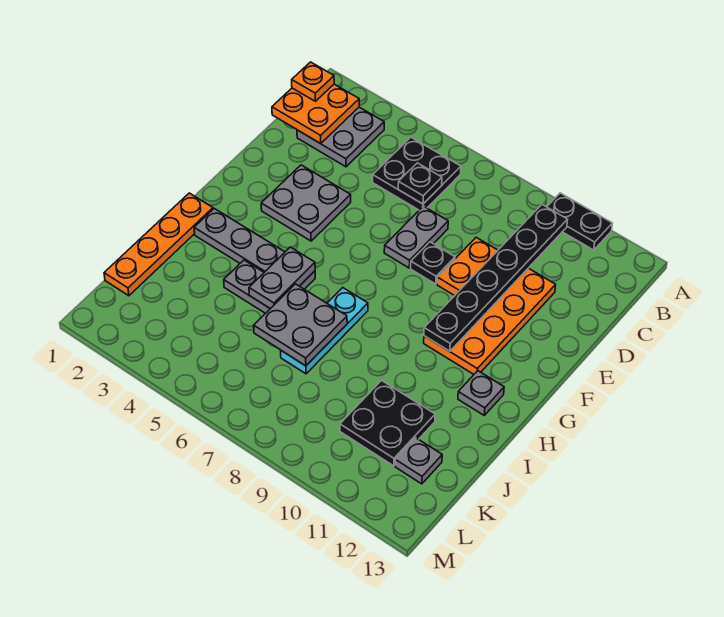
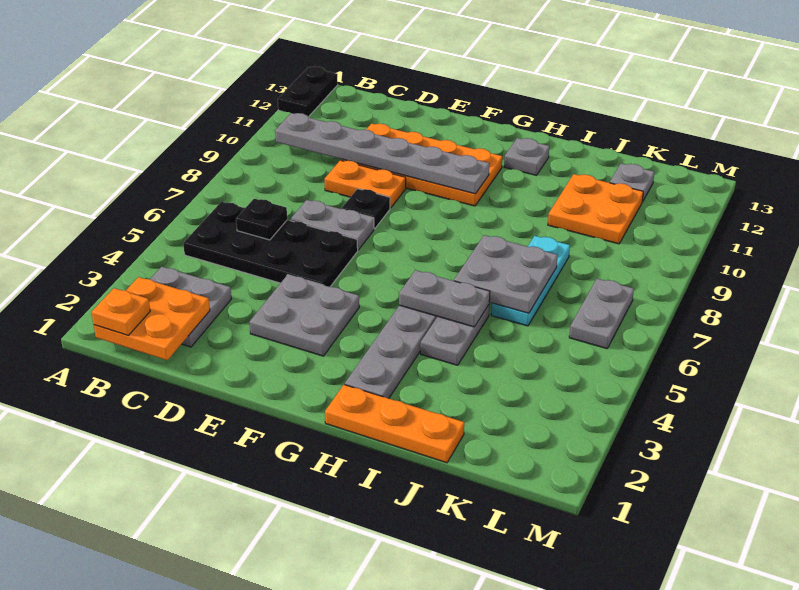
black plate A10:A11 level 1 -> black plate A12:A13 level 1
black plate B5:C6 level 1 -> black plate B5:E6 level 1
black plate B10:G10 level 2 -> grey plate B10:G10 level 2
orange plate H1:K1 level 1 -> orange plate H1:J1 level 1
cyan plate H7:J7 level 1 -> cyan plate J6:J8 level 1
black plate J10:K11 level 1 -> orange plate J10:K11 level 1
none -> grey plate L6:L7 level 1

